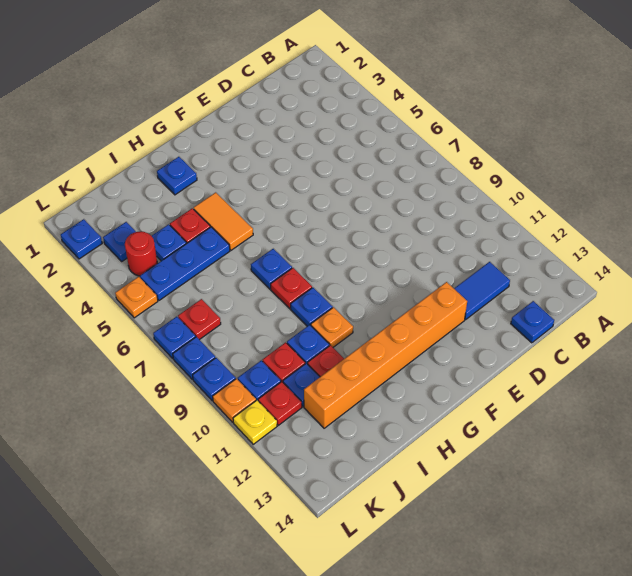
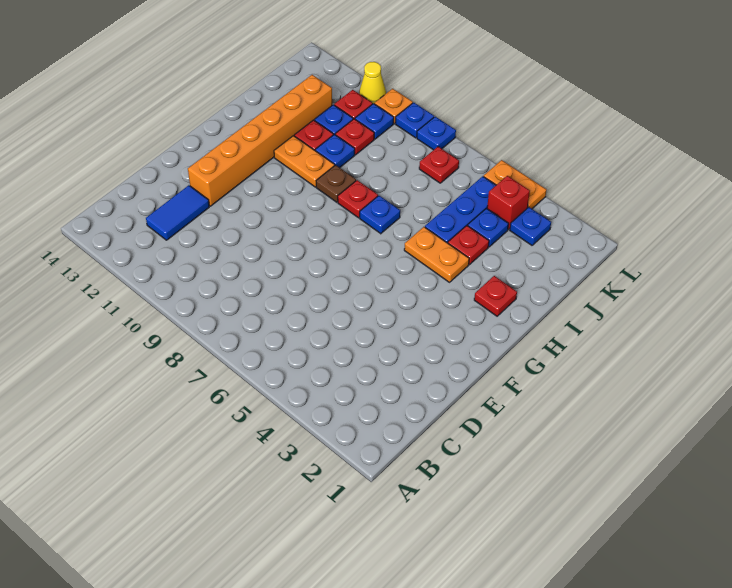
blue plate C14 level 1 -> none
blue plate H2 level 1 -> red plate H2 level 1
orange tile H4:H5 level 1 -> orange plate H4:H5 level 1
blue plate H9 level 1 -> brown plate H9 level 1
orange plate H10 level 1 -> orange plate H10:H11 level 1
red round brick K4 level 1 -> red brick K4 level 1
blue plate L2 level 1 -> none
orange plate L5 level 1 -> orange plate L4:L5 level 1
blue plate L7 level 1 -> none
yellow plate L11 level 1 -> yellow cone L11 level 1

